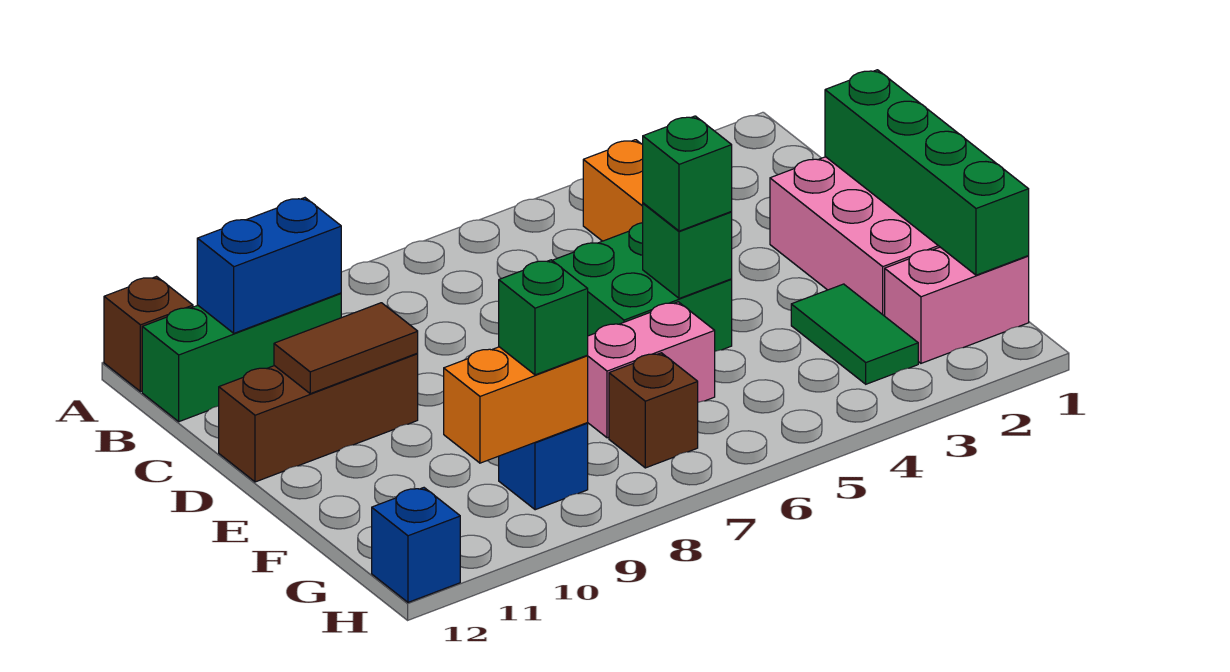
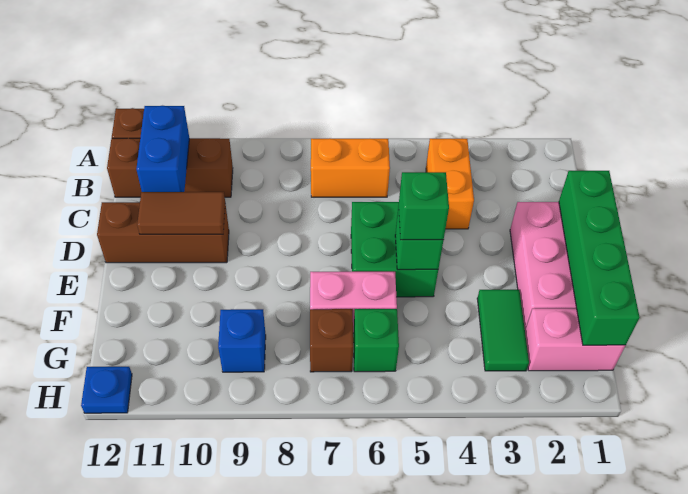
green brick B10:B12 level 1 -> brown brick B10:B12 level 1
blue brick B10:B11 level 2 -> blue brick B11:C11 level 2
orange brick G9:G10 level 2 -> orange brick B6:B7 level 1
green brick G9 level 3 -> green brick G6 level 1
blue brick H12 level 1 -> blue plate H12 level 1

